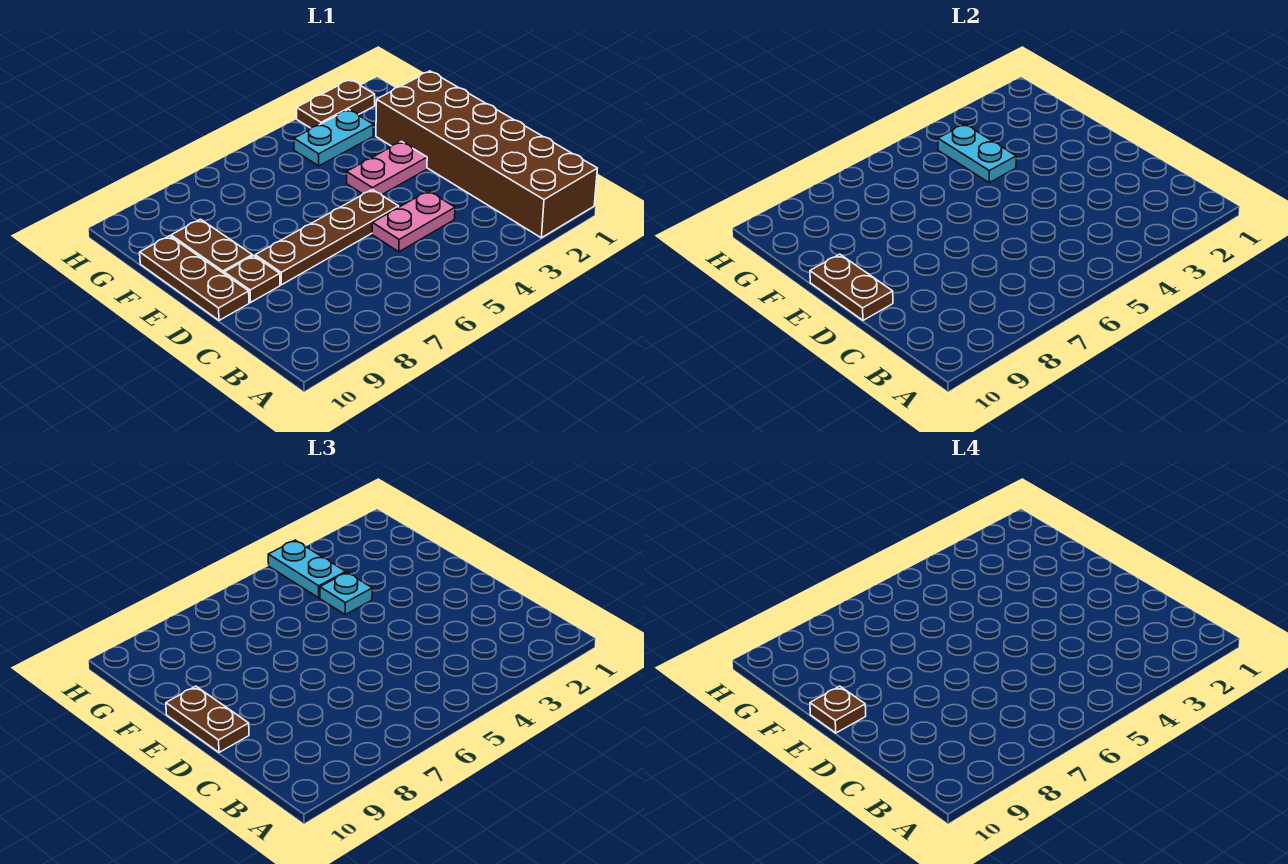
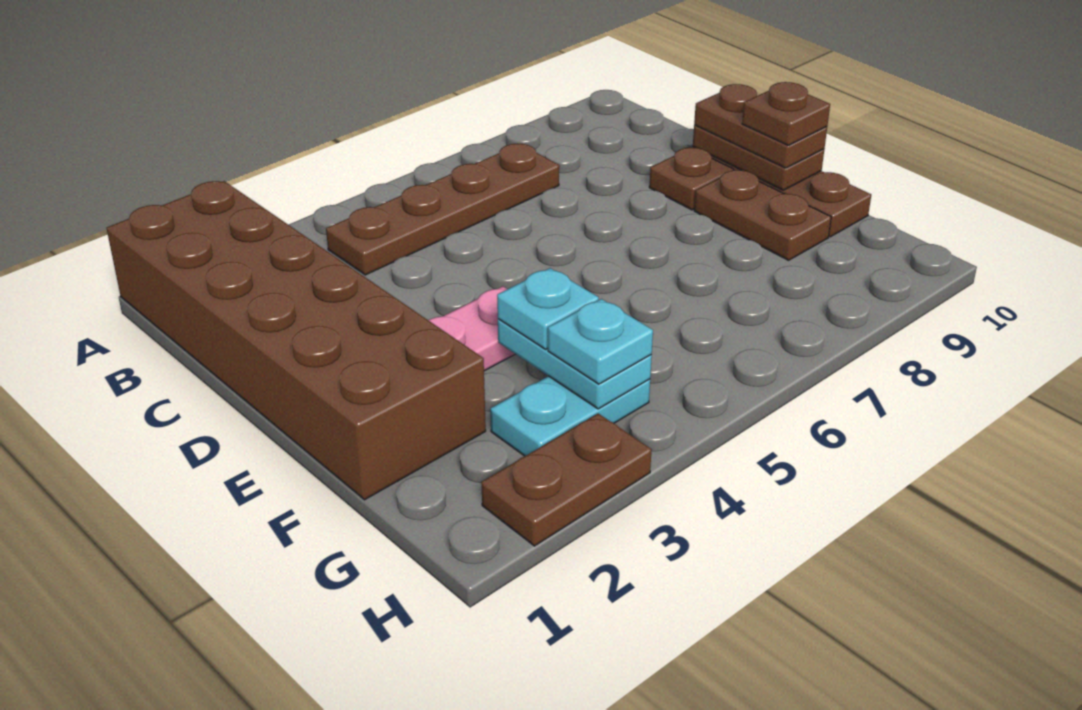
pink plate C4:C5 level 1 -> none
brown plate D5:D8 level 1 -> brown plate B4:B7 level 1
cyan plate G4:H4 level 3 -> cyan plate G4 level 3

